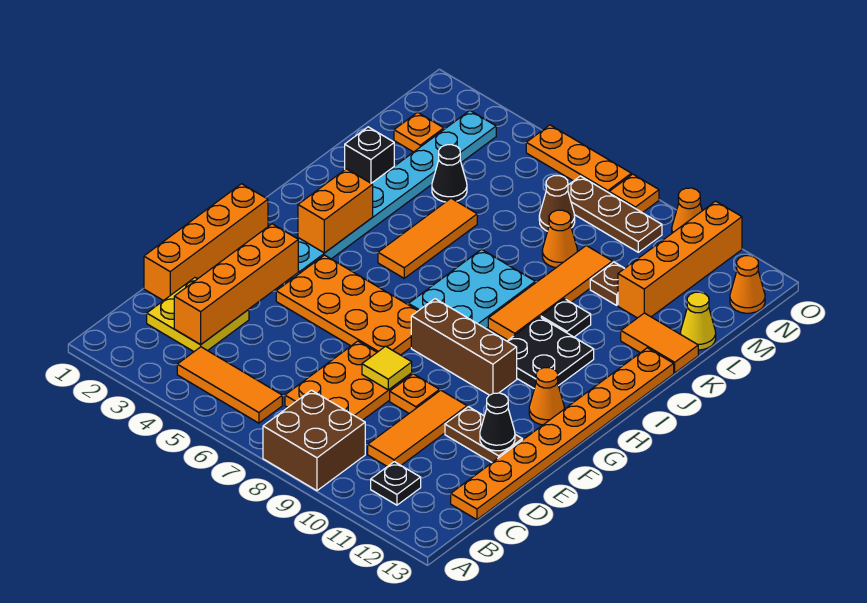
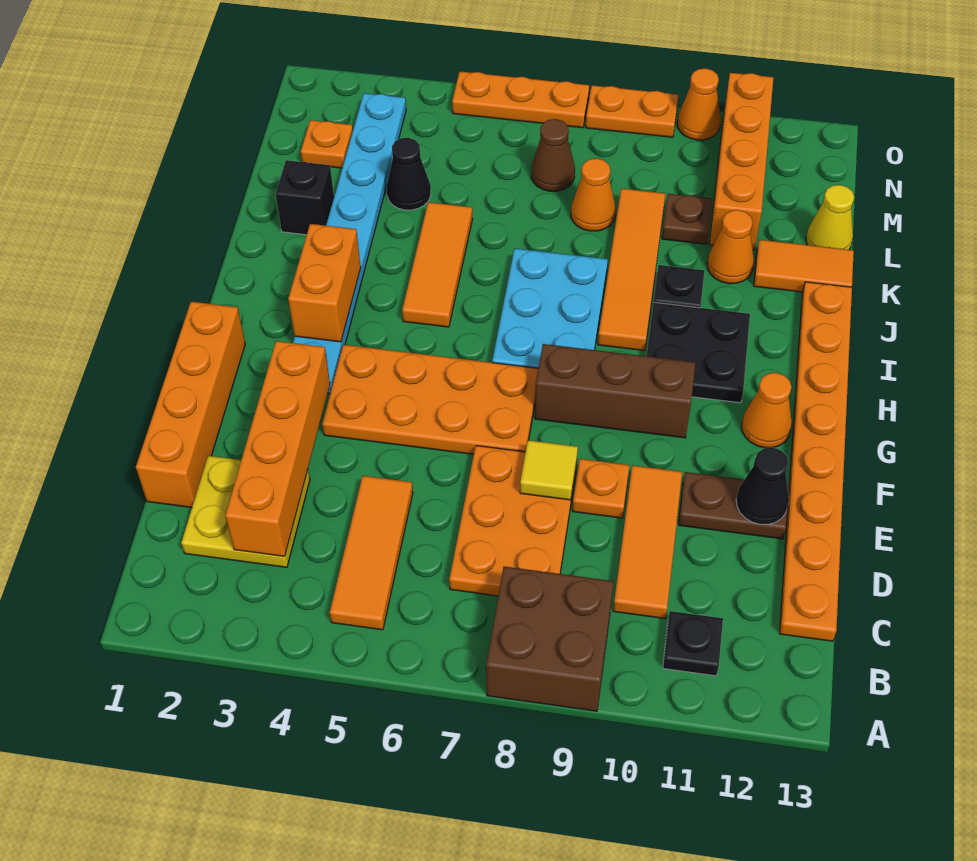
orange tile B4:B6 level 1 -> orange tile B5:D5 level 1
brown plate N7:N9 level 1 -> none
orange cone N13 level 1 -> orange cone K11 level 1
orange plate O8 level 1 -> orange plate O8:O9 level 1

